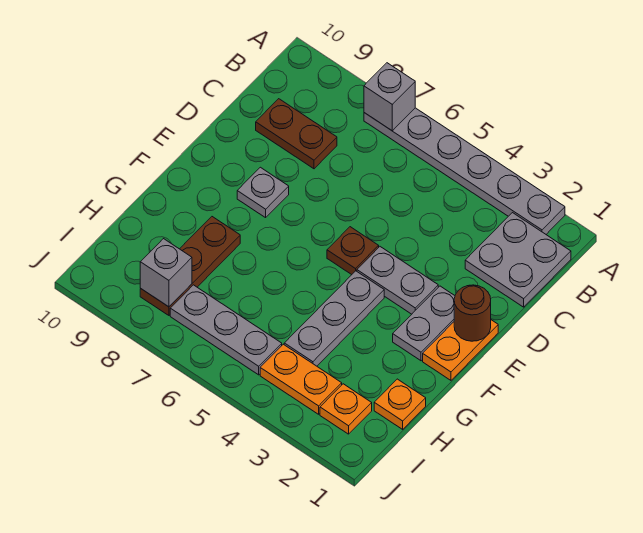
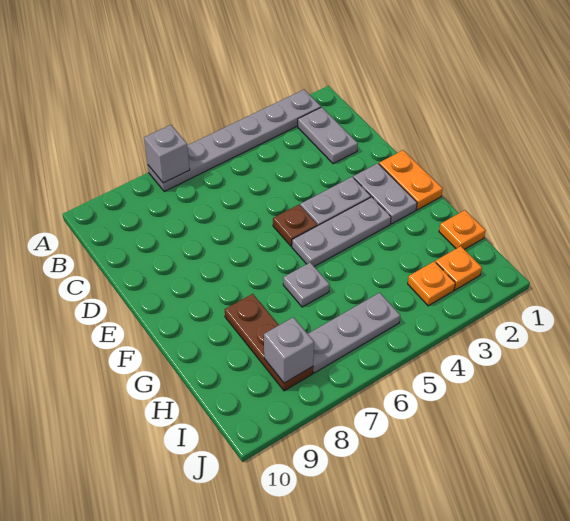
grey plate B1:C2 level 1 -> grey plate B2:C2 level 1
brown plate C8:C9 level 1 -> none
brown round brick E1 level 2 -> none
grey plate E8 level 1 -> grey plate G6 level 1
grey plate F4:H4 level 1 -> grey plate F3:F5 level 1
orange plate I3:I4 level 1 -> orange plate I3 level 1

